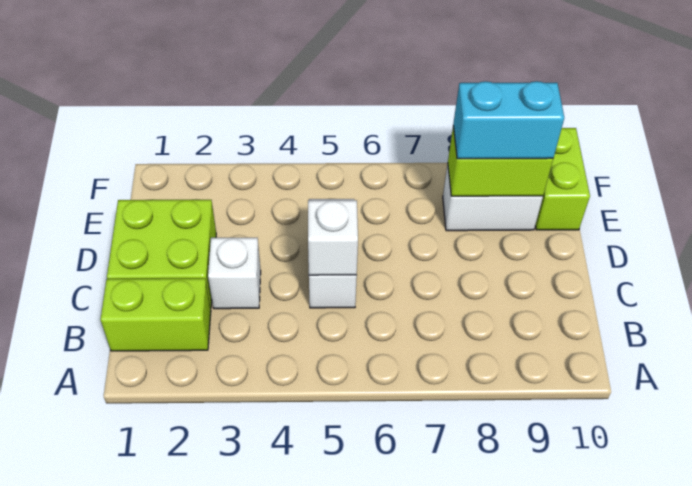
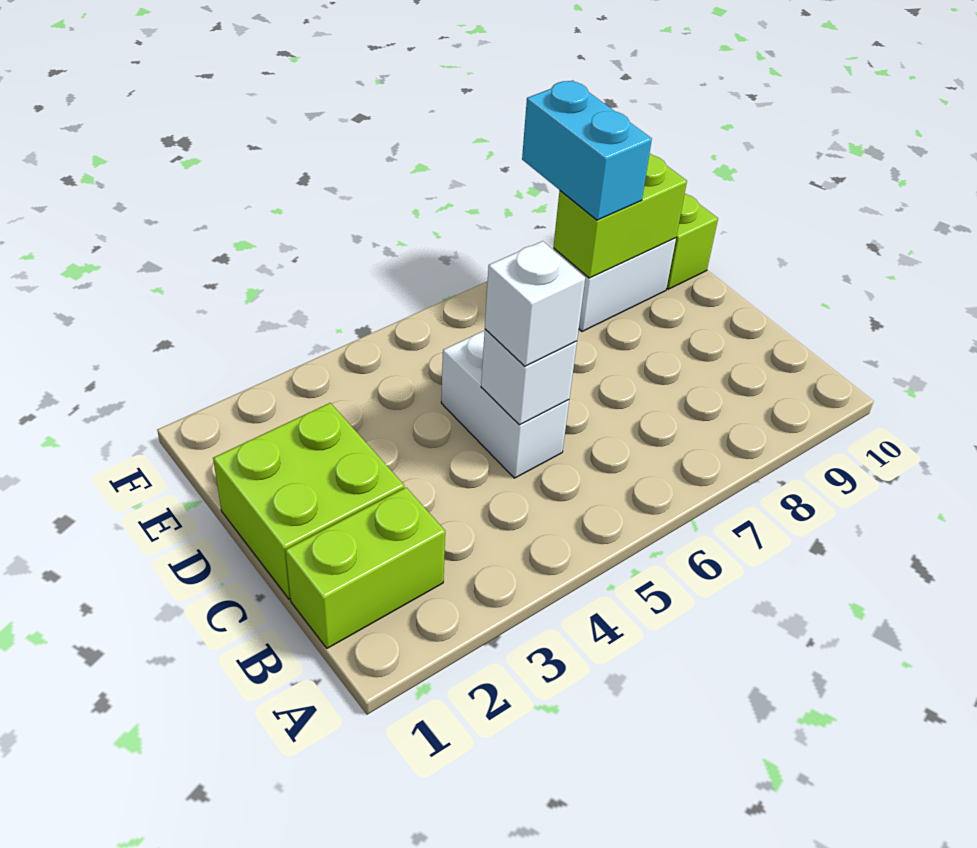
white brick C3 level 1 -> white brick C5 level 3
cyan brick E8:E9 level 3 -> cyan brick E8:F8 level 3

